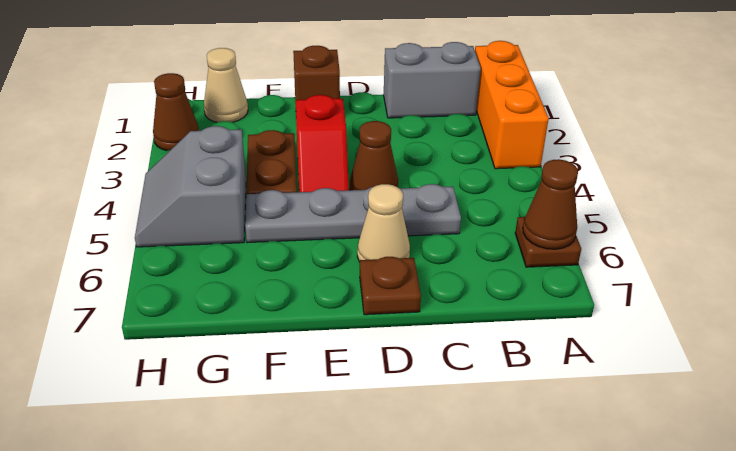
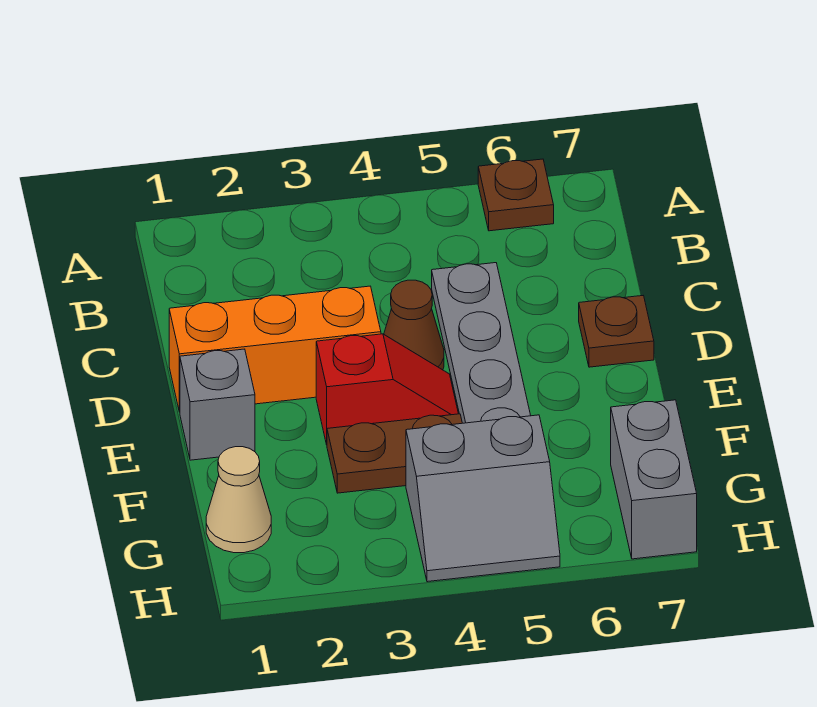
orange brick A1:A3 level 1 -> orange brick D1:D3 level 1
brown cone A6 level 2 -> none
grey brick B1:C1 level 1 -> grey brick G7:H7 level 1
tan cone D6 level 1 -> none
brown brick E1 level 1 -> grey brick E1 level 1
brown cone H2 level 1 -> none

